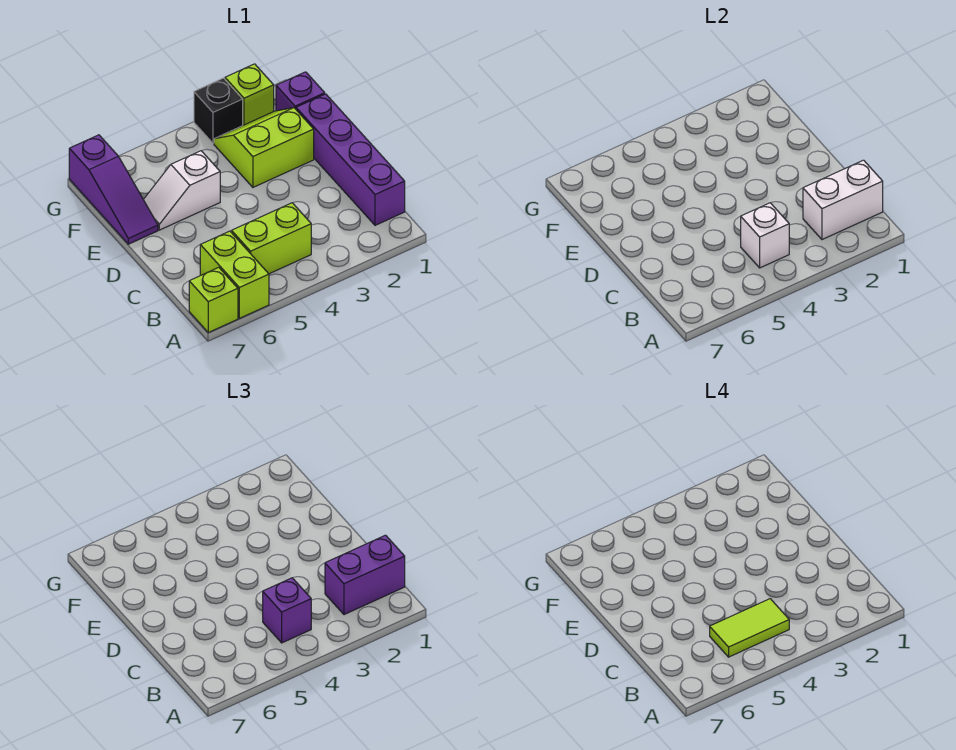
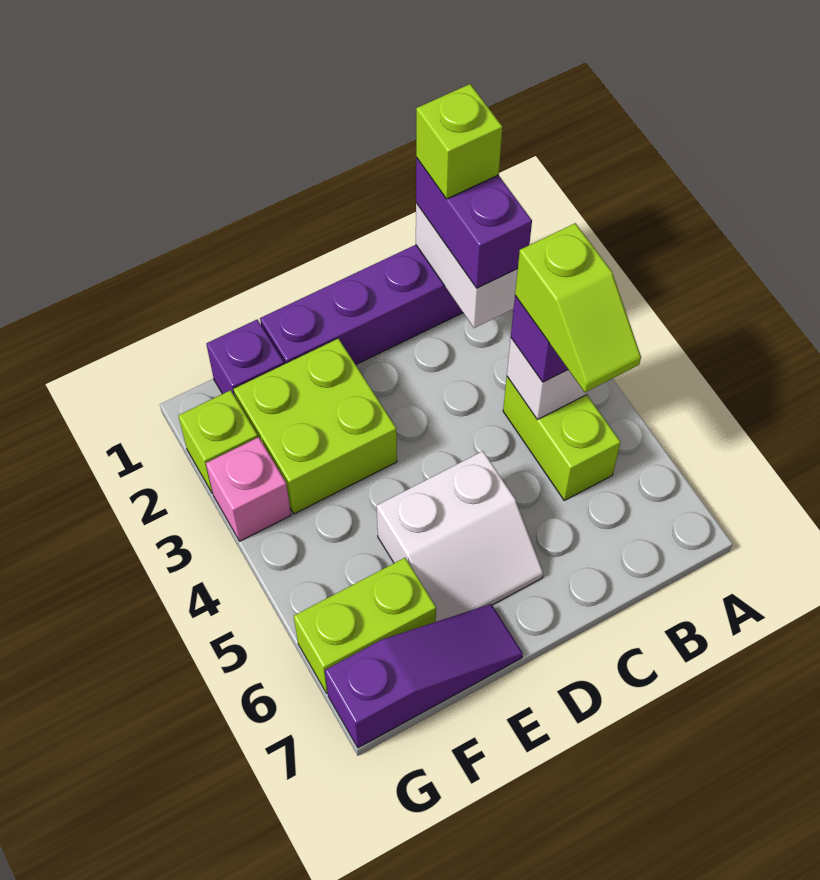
lime brick A6:B6 level 1 -> lime brick F6:G6 level 1
lime brick A7 level 1 -> lime brick B1 level 4
lime tile B4:B5 level 4 -> lime slope B4:B5 level 4 top 4
lime slope E2:F3 level 1 top E -> lime brick E2:F3 level 1
white slope E5:E6 level 1 top 5 -> white slope D5:E6 level 1 top 5
black brick G3 level 1 -> pink brick G3 level 1

